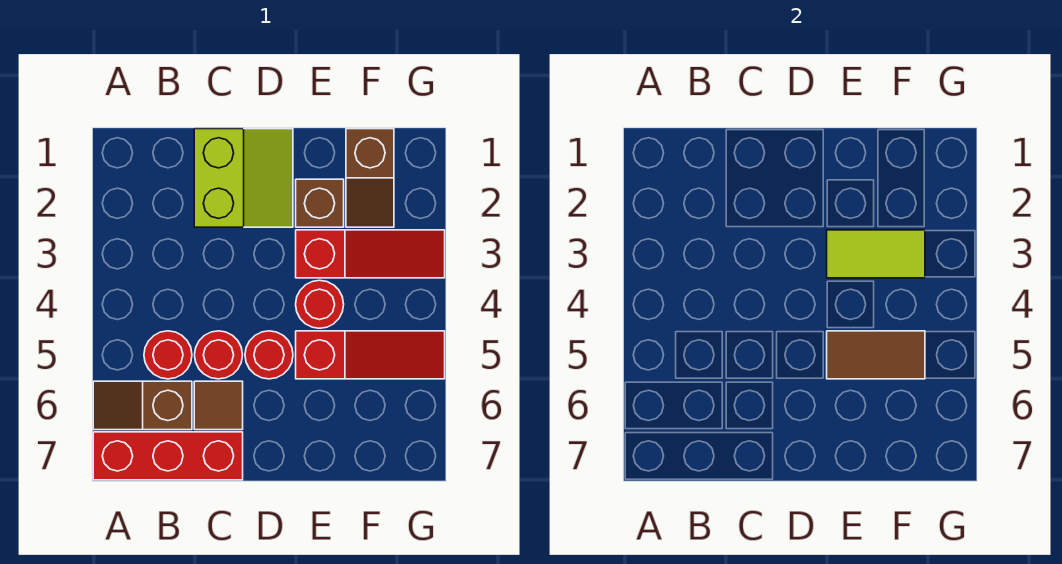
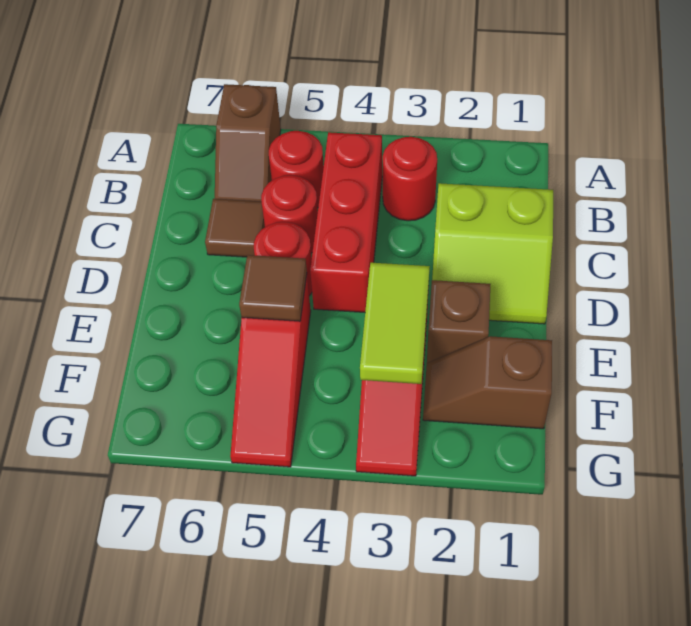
brown slope A6:B6 level 1 top B -> brown slope A6:B6 level 1 top A
red brick A7:C7 level 1 -> red brick B4:D4 level 1
red round brick E4 level 1 -> red round brick B3 level 1
brown tile E5:F5 level 2 -> brown tile E5 level 2

